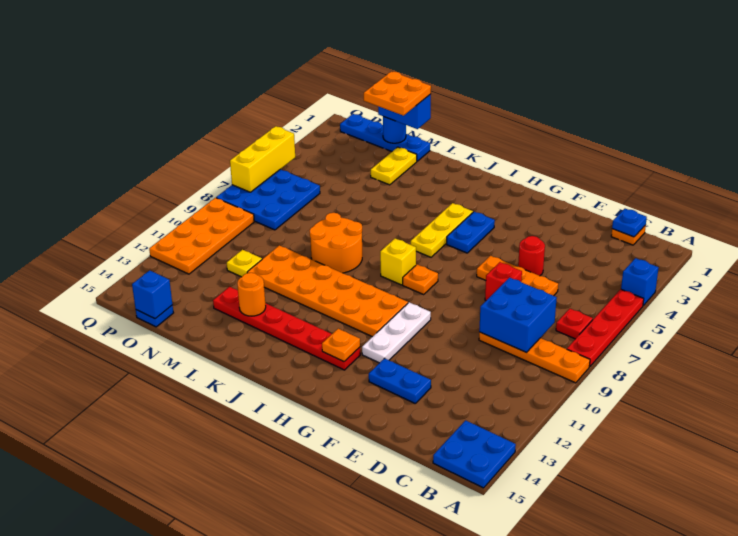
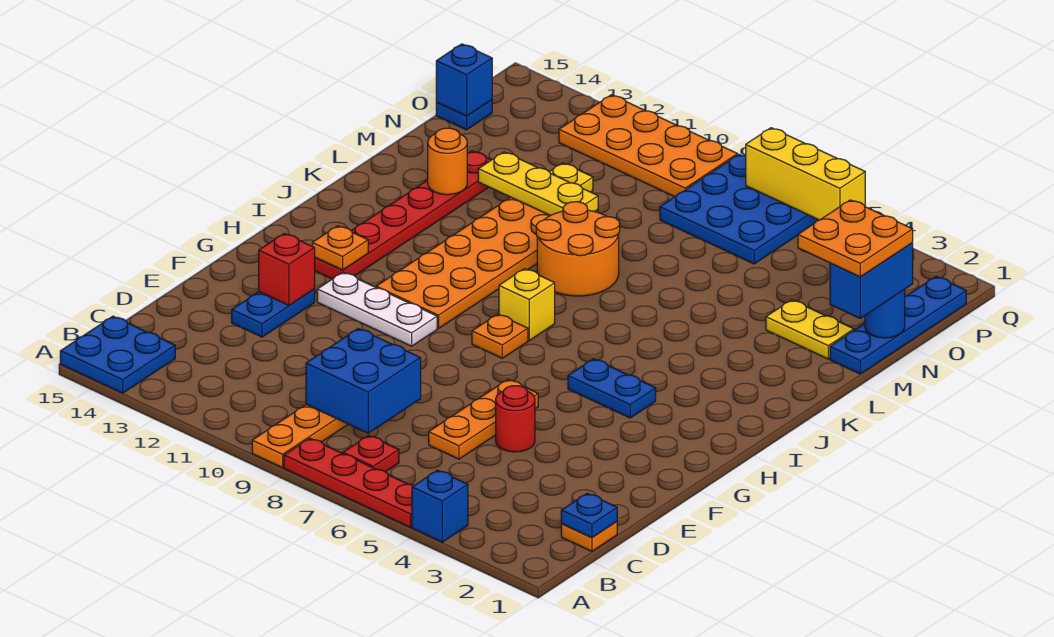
red brick E7 level 1 -> red brick F13 level 2
yellow plate I4:I6 level 1 -> yellow plate M10:M12 level 2

